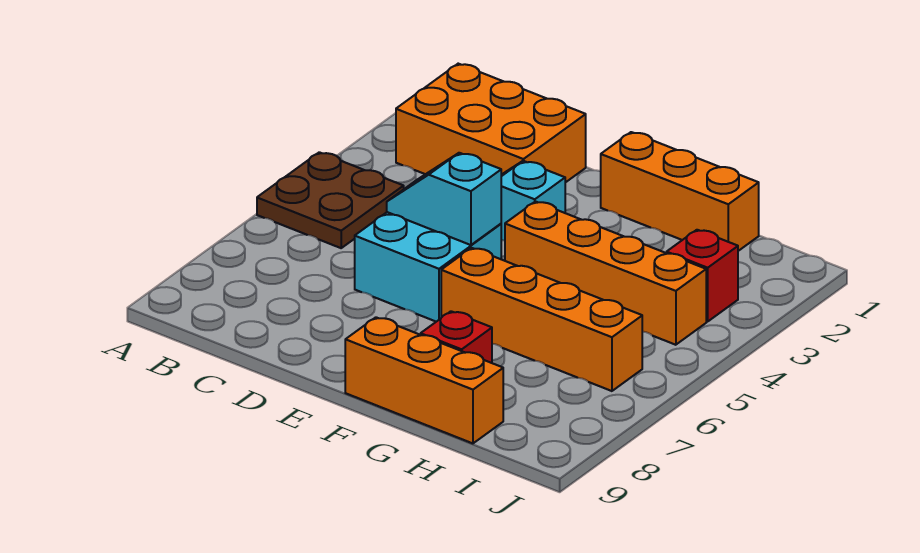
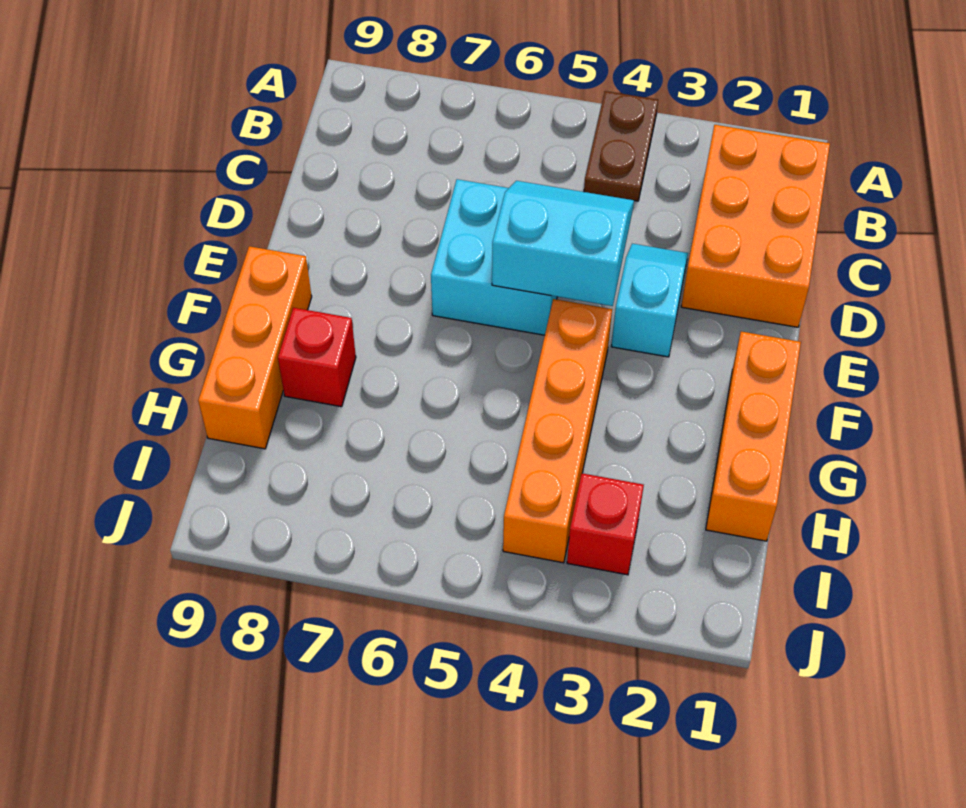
brown plate A4:B5 level 1 -> brown plate A4:B4 level 1
cyan slope D5:E5 level 2 top E -> cyan slope D4:E5 level 2 top E
orange brick F6:I6 level 1 -> none

